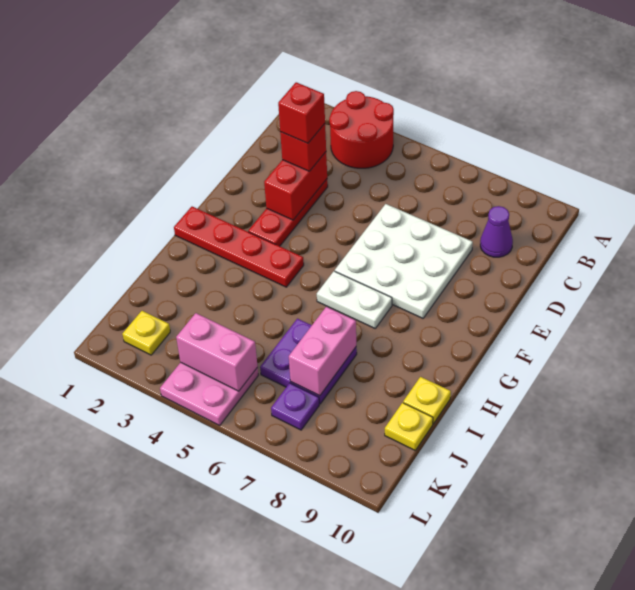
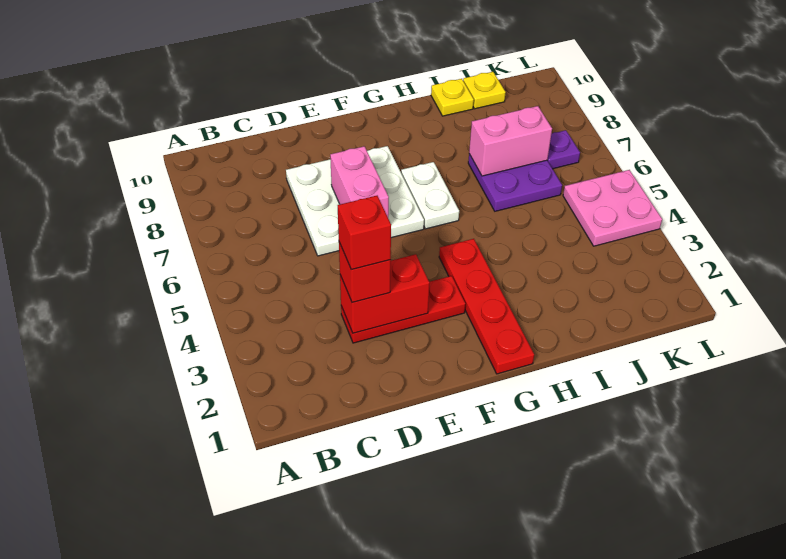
red round brick A3:B4 level 1 -> none
purple cone C9 level 1 -> none
yellow plate K2 level 1 -> none
pink brick K4:K5 level 2 -> pink brick E6:E7 level 2

